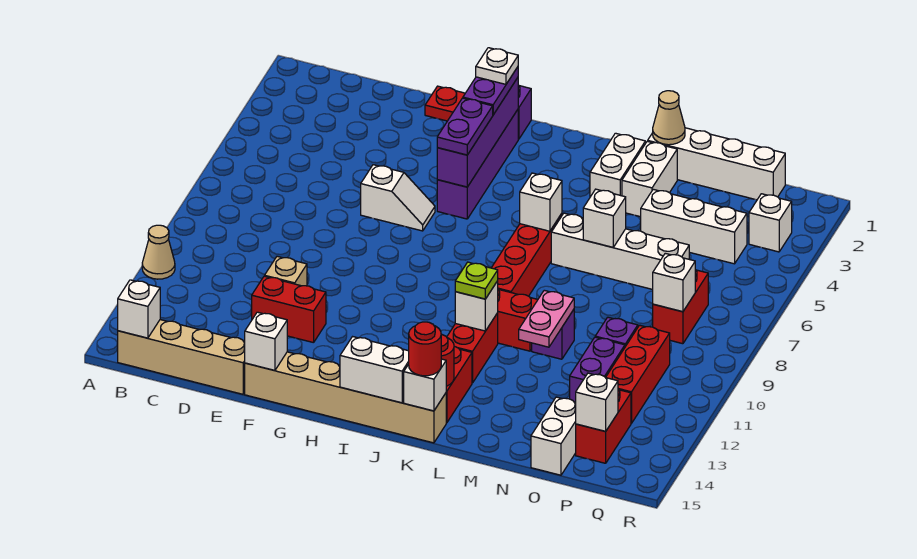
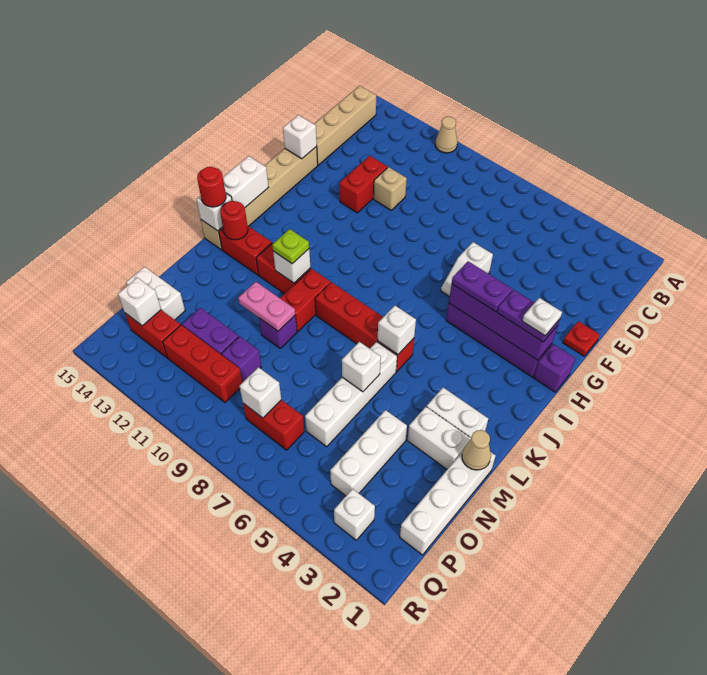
white brick B15 level 2 -> none

